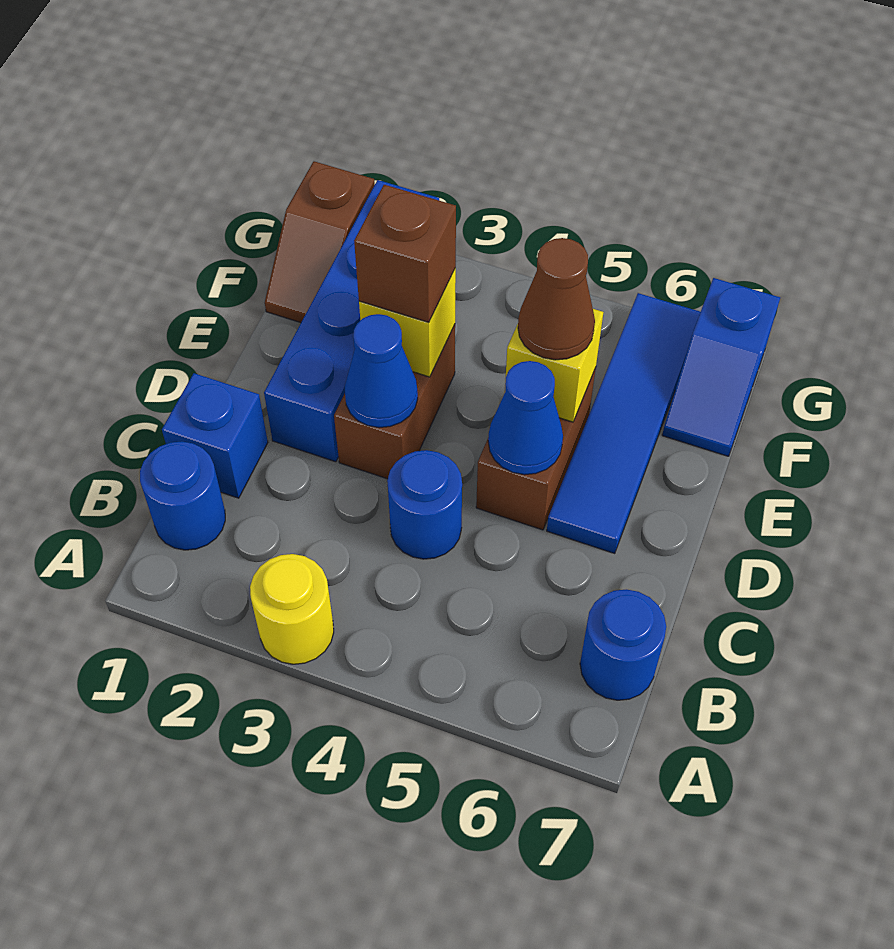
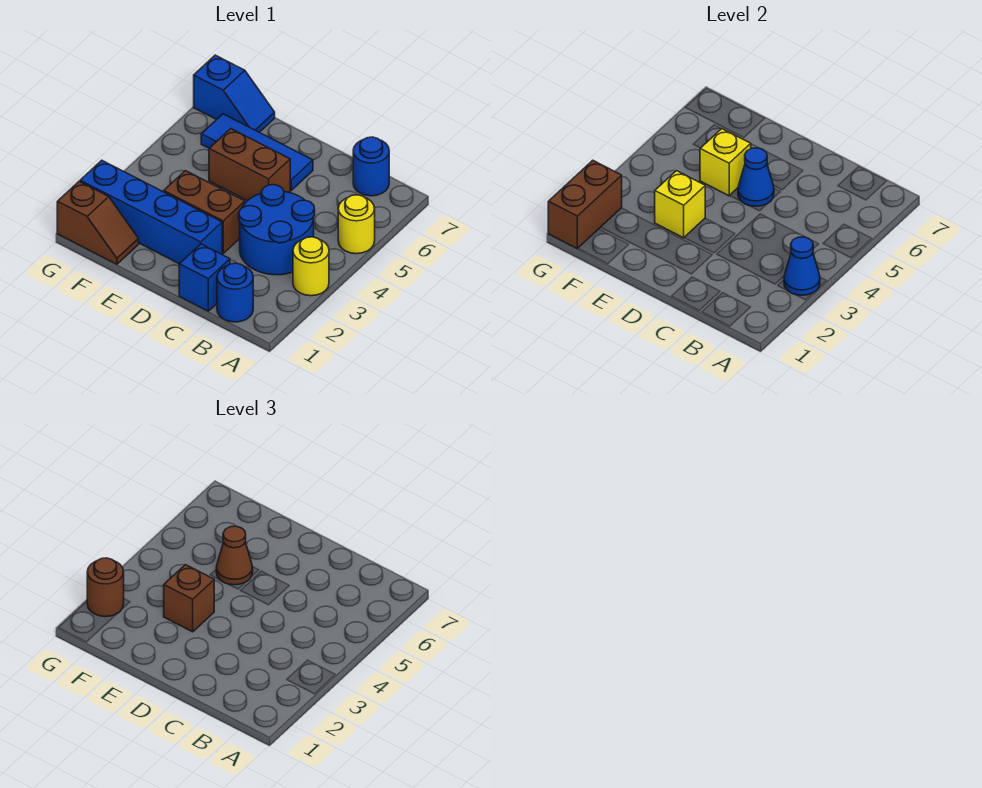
none -> yellow round brick A5 level 1
blue round brick C4 level 1 -> blue round brick B3:C4 level 1
blue cone D3 level 2 -> blue cone A3 level 2
blue tile D6:G6 level 1 -> blue tile D6:F6 level 1
none -> brown brick G1:G2 level 2
none -> brown round brick G2 level 3

